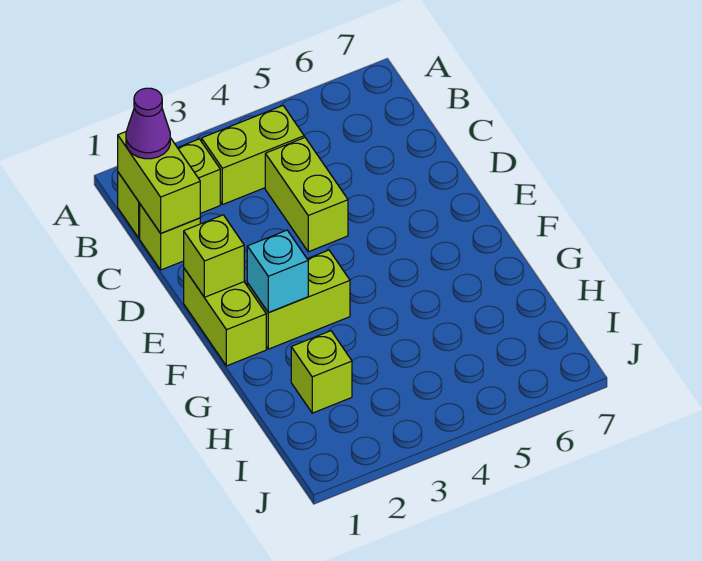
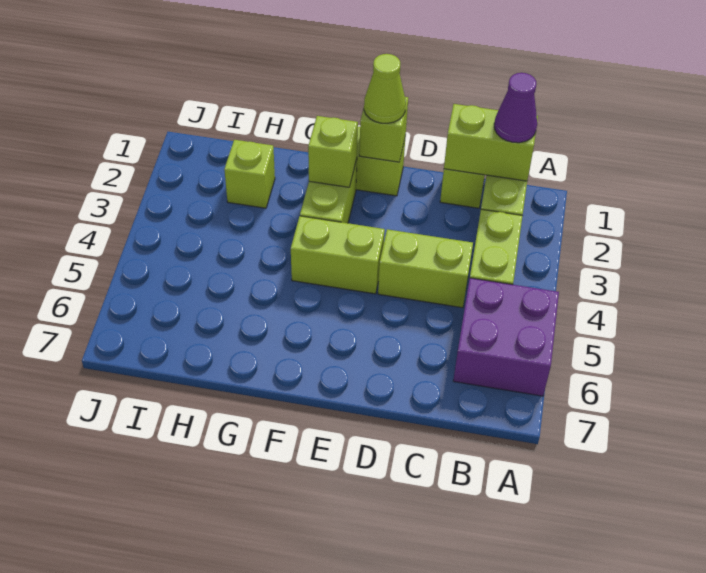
none -> purple brick A5:B6 level 1
none -> lime cone E1 level 3
none -> lime brick E4:F4 level 1
cyan brick F2 level 2 -> lime brick F2 level 2

